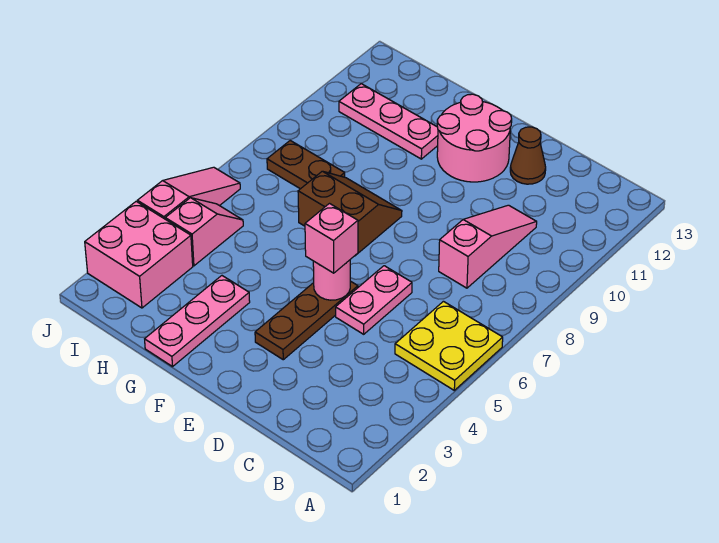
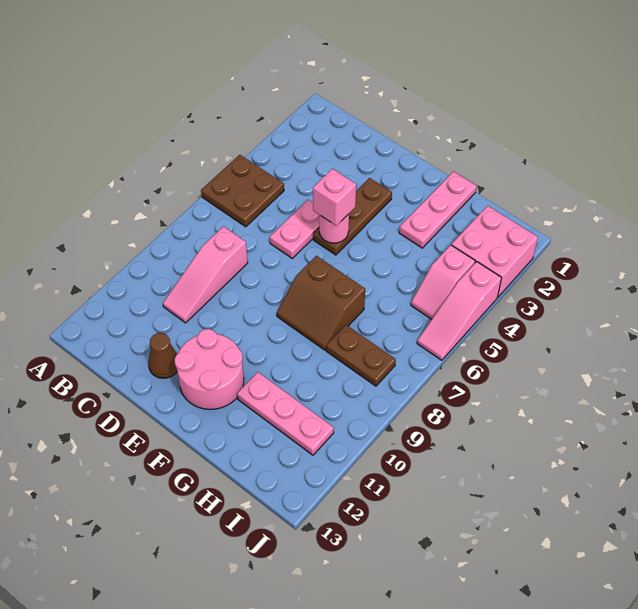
yellow plate A5:B6 level 1 -> brown plate A5:B6 level 1

